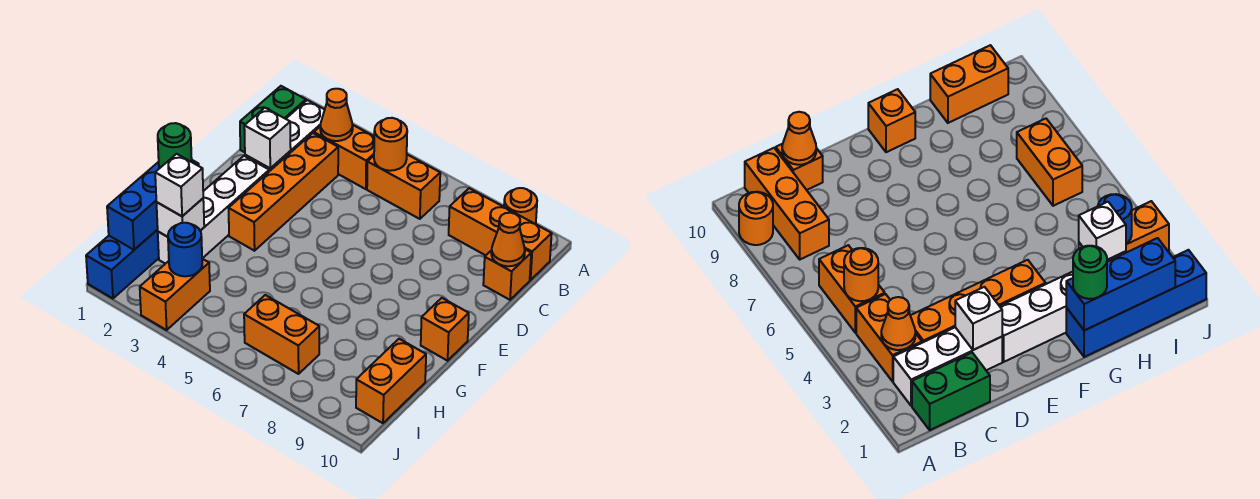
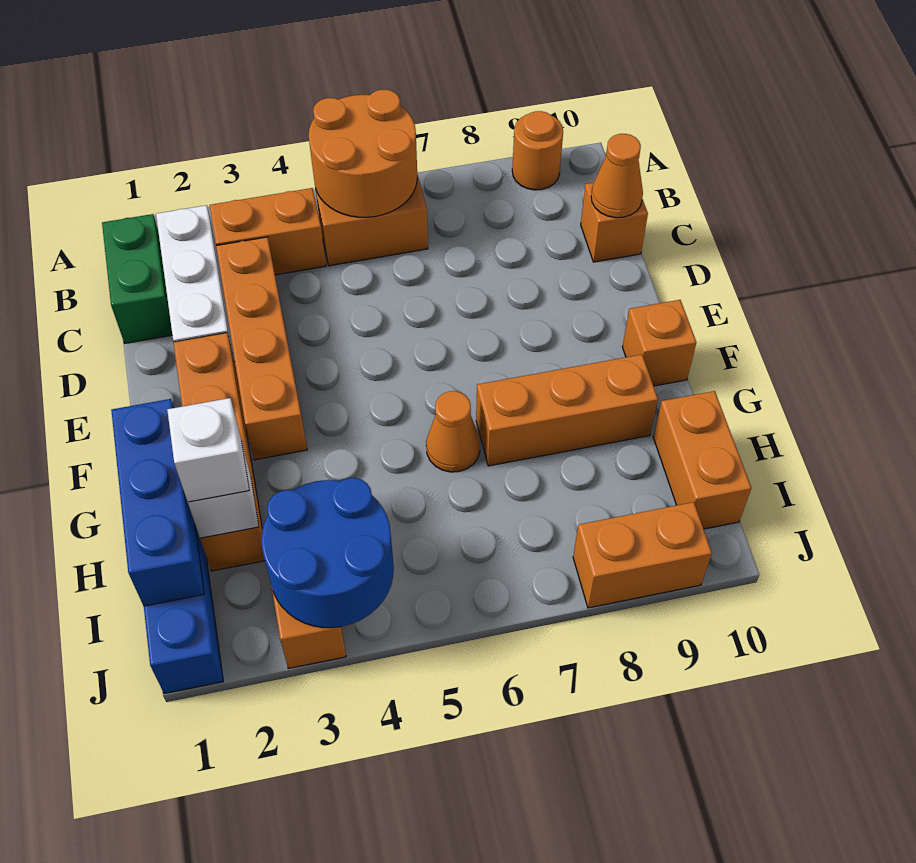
orange cone B3 level 2 -> orange cone G6 level 1
orange round brick B5 level 2 -> orange round brick A5:B6 level 2
orange brick B8:B10 level 1 -> orange brick G7:G9 level 1
white brick D2 level 2 -> none
white brick E2:H2 level 1 -> orange brick E2:H2 level 1
green round brick G1 level 3 -> none
blue round brick I3 level 2 -> blue round brick I3:J4 level 2
orange brick I6:I7 level 1 -> orange brick J8:J9 level 1

